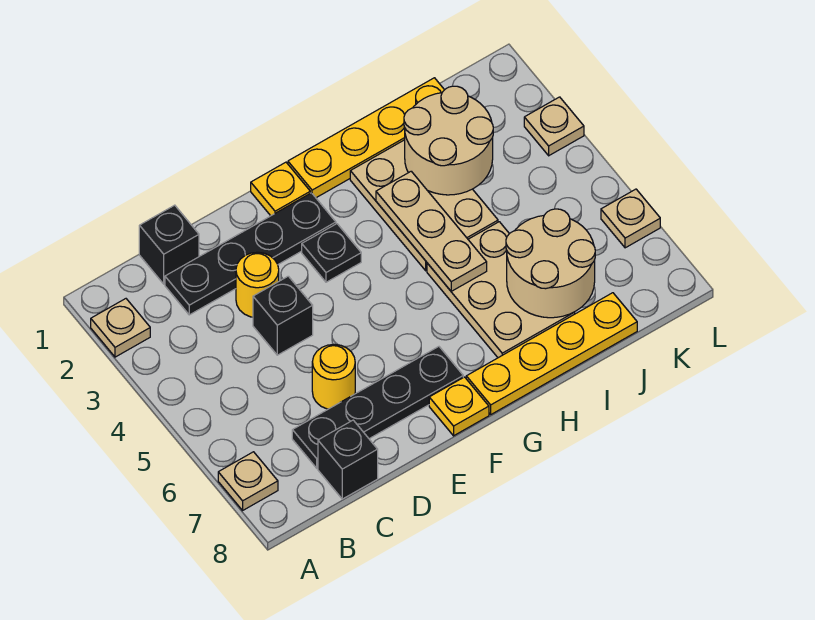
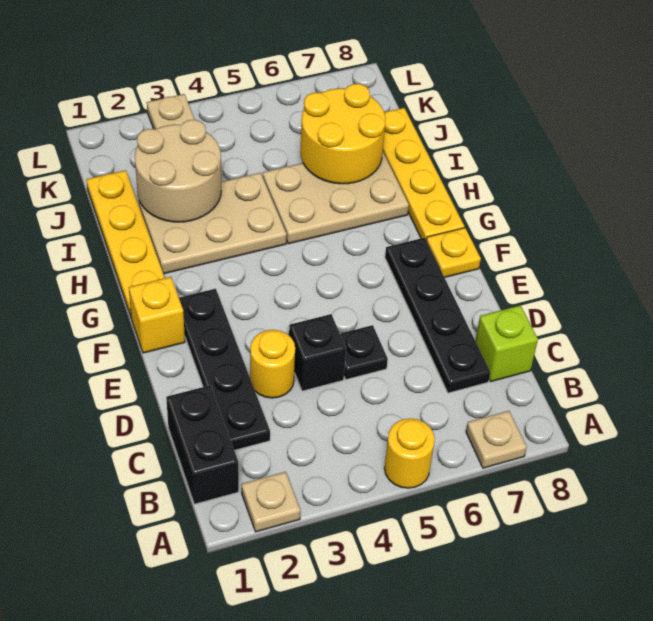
black brick C1 level 1 -> black brick B1:C1 level 1
black brick C8 level 1 -> lime brick C8 level 1
yellow round brick D6 level 1 -> yellow round brick A5 level 1
yellow plate F1 level 1 -> yellow brick F1 level 1
black plate F3 level 1 -> black plate D5 level 1
tan plate H3:H5 level 2 -> none
tan round brick I6:J7 level 2 -> yellow round brick I6:J7 level 2
tan plate L6 level 1 -> none

